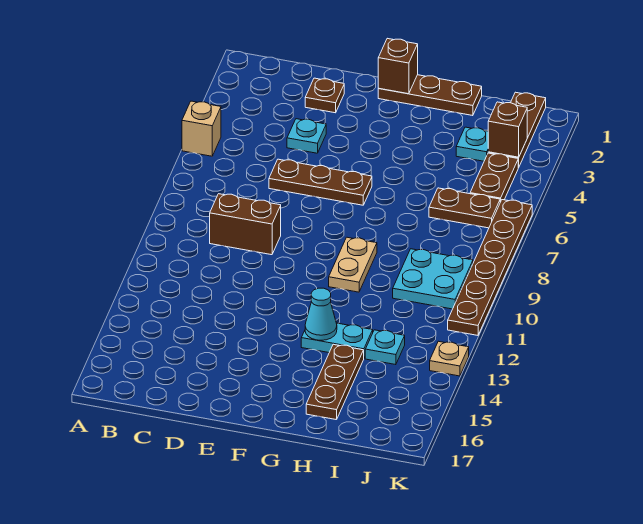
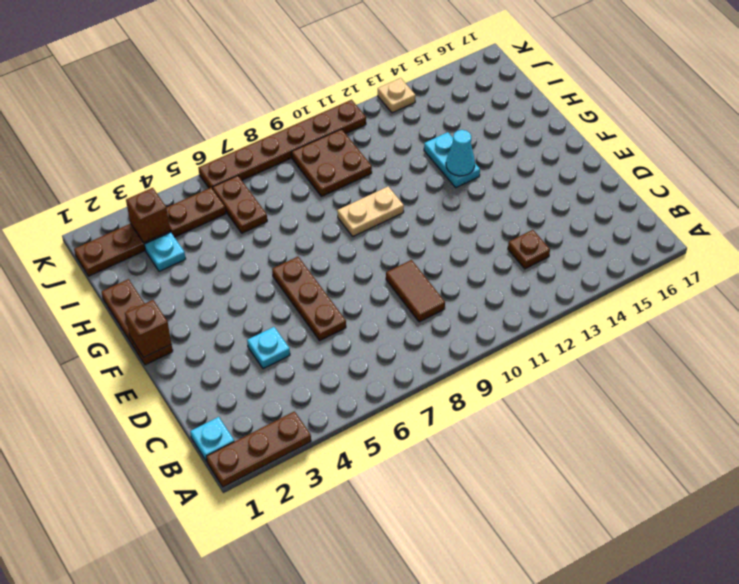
tan brick A5 level 1 -> none
brown brick C9:D9 level 1 -> brown tile C9:D9 level 1
brown plate D2 level 1 -> brown plate C13 level 1
brown plate H14:H16 level 1 -> brown plate A1:A3 level 1
cyan plate I9:J10 level 1 -> brown plate I9:J10 level 1
cyan plate I13 level 1 -> cyan plate B1 level 1

